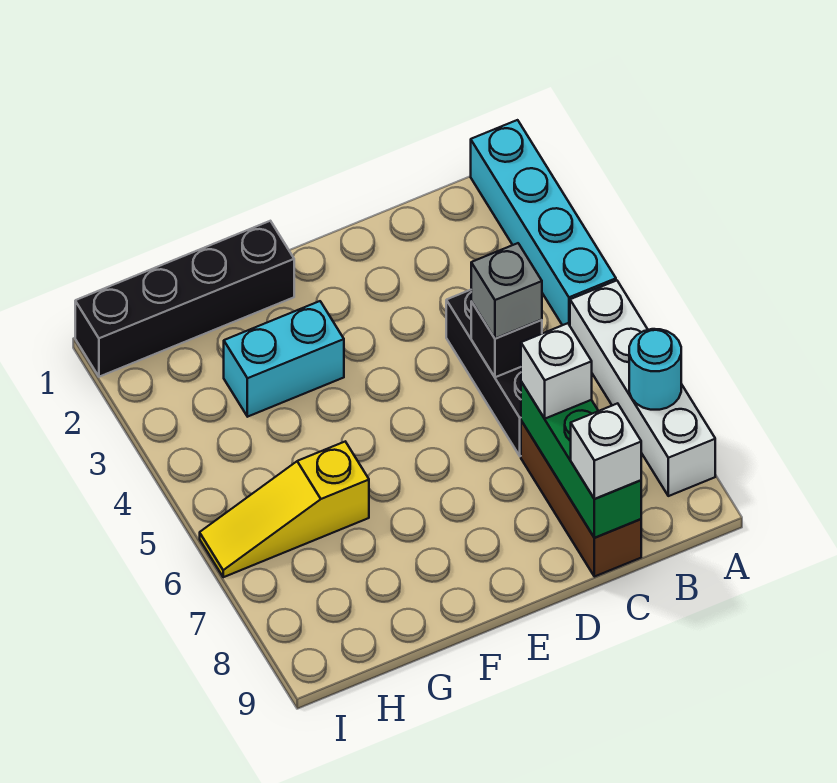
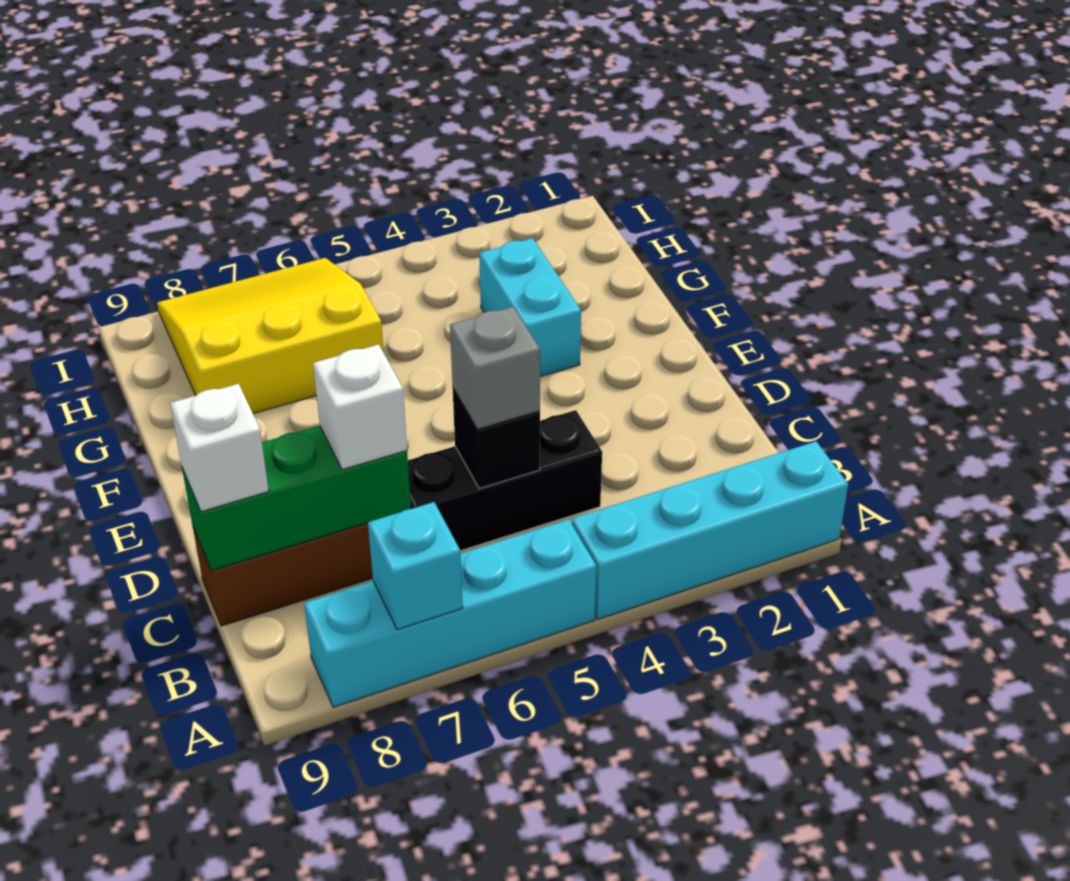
white brick A5:A8 level 1 -> cyan brick A5:A8 level 1
cyan round brick A7 level 2 -> cyan brick A7 level 2
black brick F1:I1 level 1 -> none
yellow slope G6:I6 level 1 top G -> yellow slope G6:I8 level 1 top G

